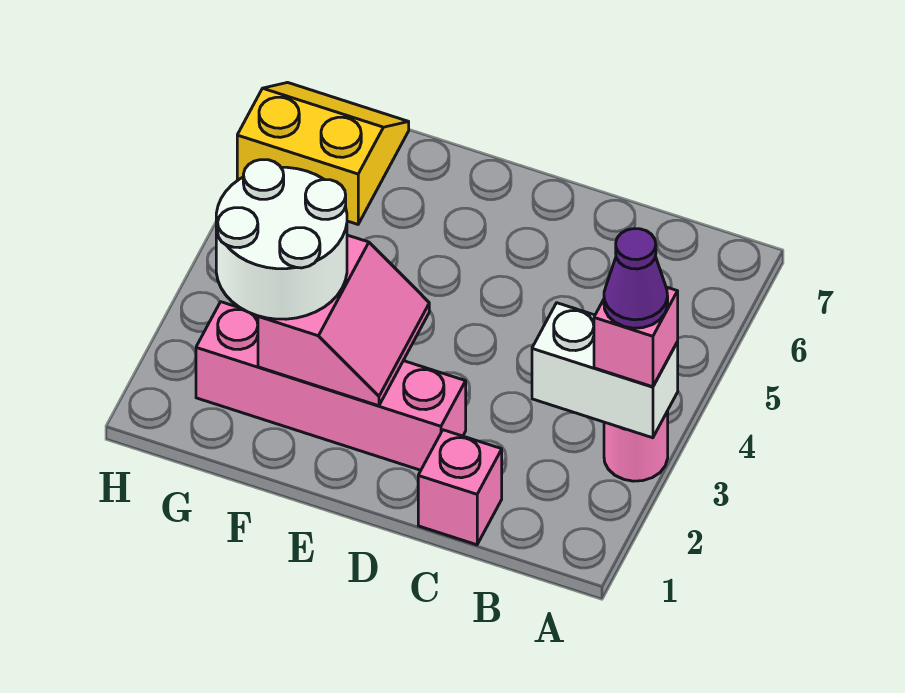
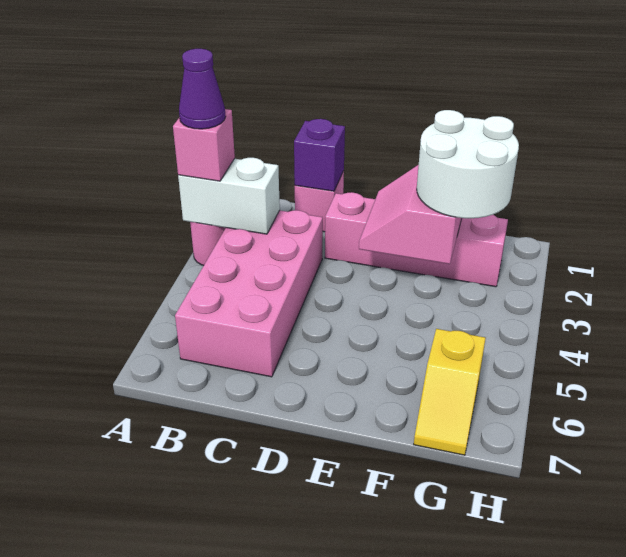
none -> pink brick B3:C6 level 1
none -> purple brick C1 level 2
yellow slope G6:H7 level 1 top 6 -> yellow slope G6:G7 level 1 top 6

